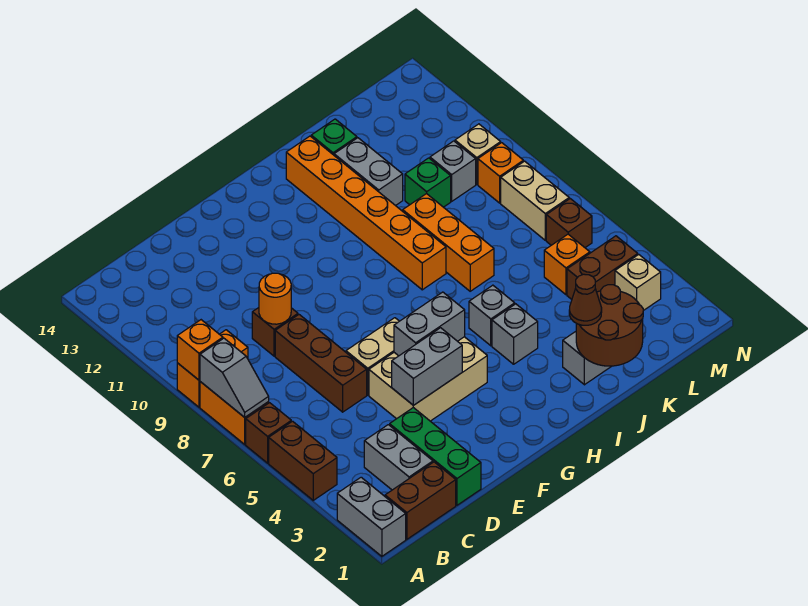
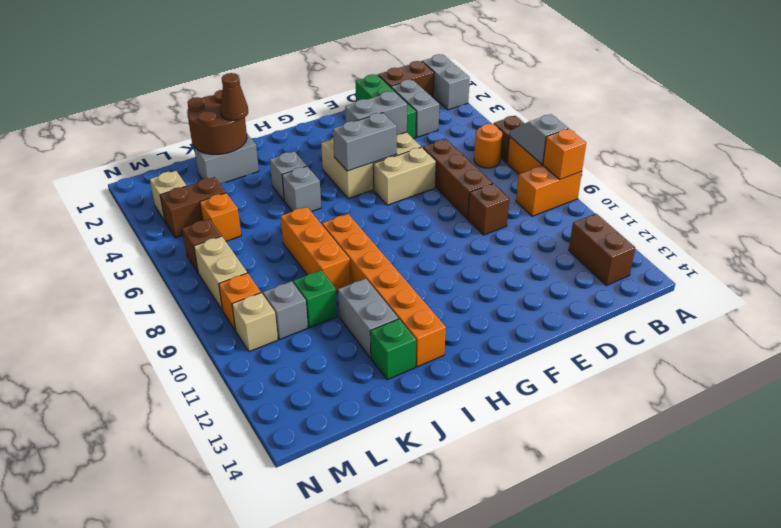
brown brick A4:A5 level 1 -> brown brick B12:B13 level 1
orange round brick D9 level 2 -> orange round brick B6 level 1

